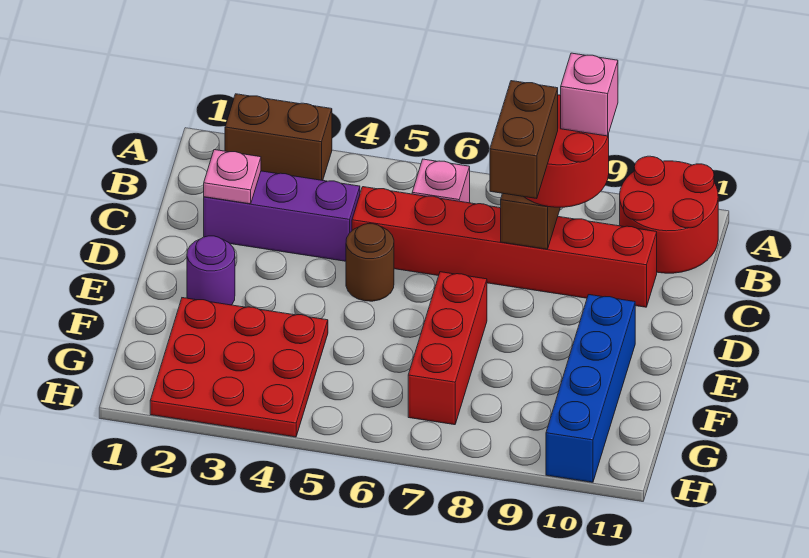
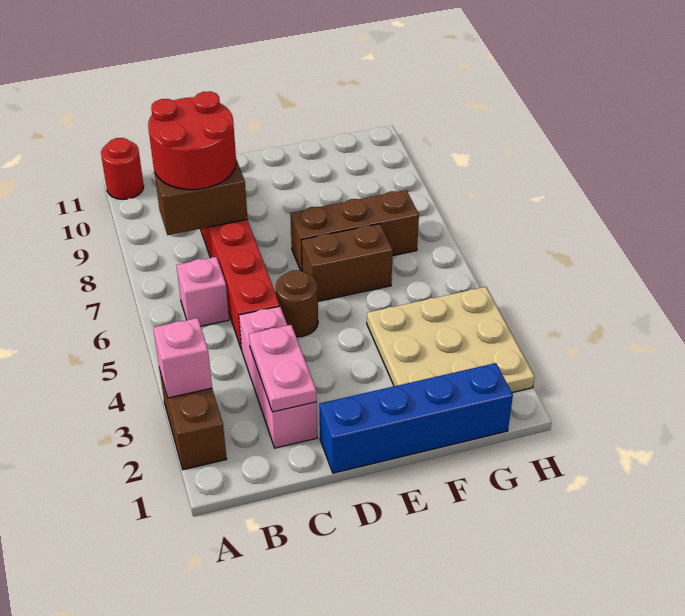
red round brick A10:B11 level 1 -> red round brick A11 level 1
pink brick B9 level 4 -> pink brick A3 level 2
purple brick C2:C4 level 1 -> pink brick C2:C4 level 1
pink plate C2 level 2 -> pink plate C2:C3 level 2
brown brick C8:D8 level 4 -> brown brick E6:F6 level 1
purple round brick E2 level 1 -> none
red brick E7:G7 level 1 -> brown brick E7:G7 level 1
blue brick E10:H10 level 1 -> blue brick D1:G1 level 1
red plate F2:H4 level 1 -> tan plate F2:H4 level 1

